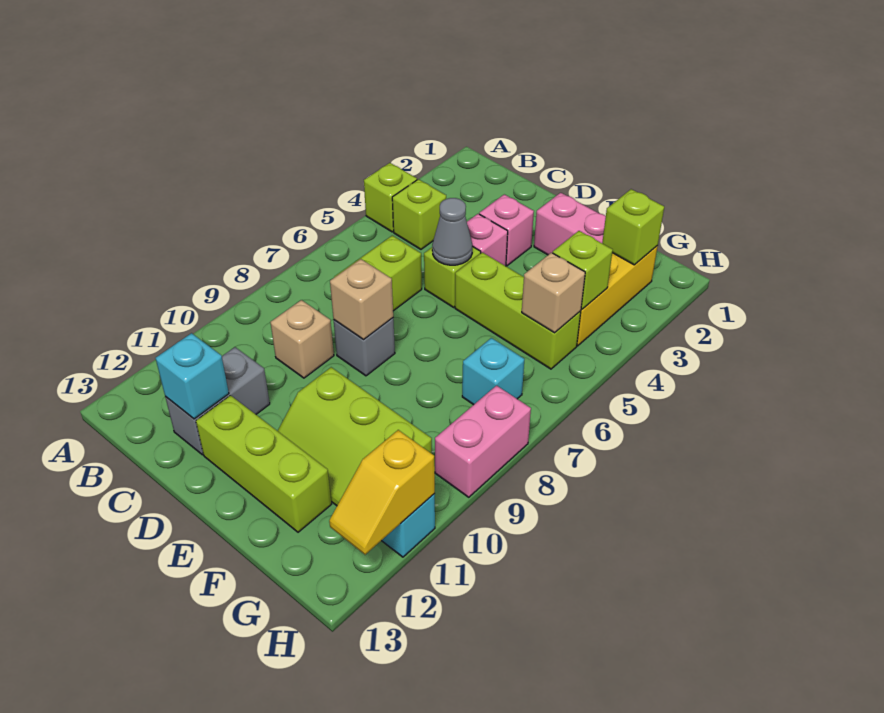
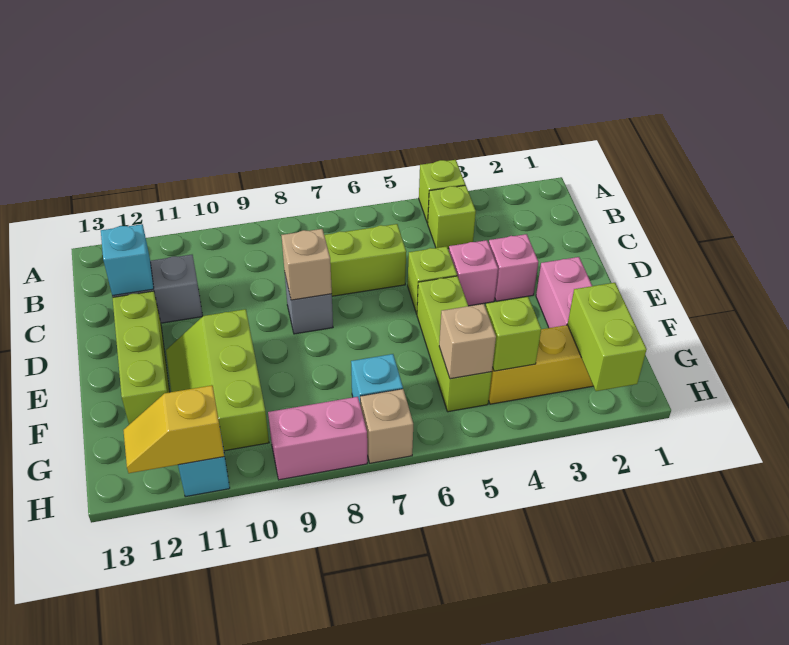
tan brick C9 level 1 -> tan brick H7 level 1
grey cone D5 level 2 -> none
lime brick G2 level 2 -> lime brick G2:H2 level 2

